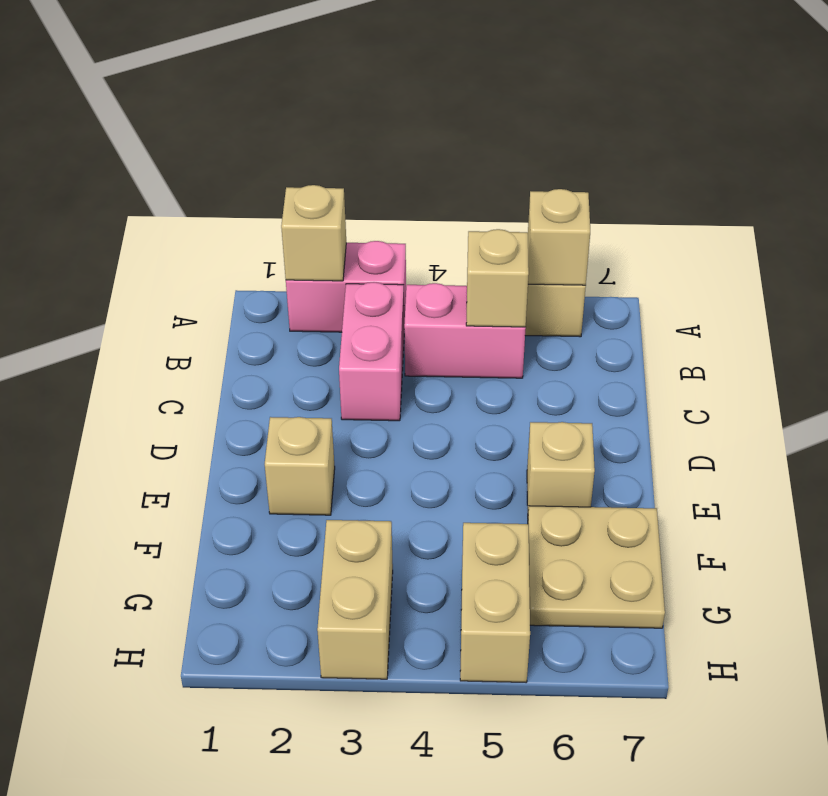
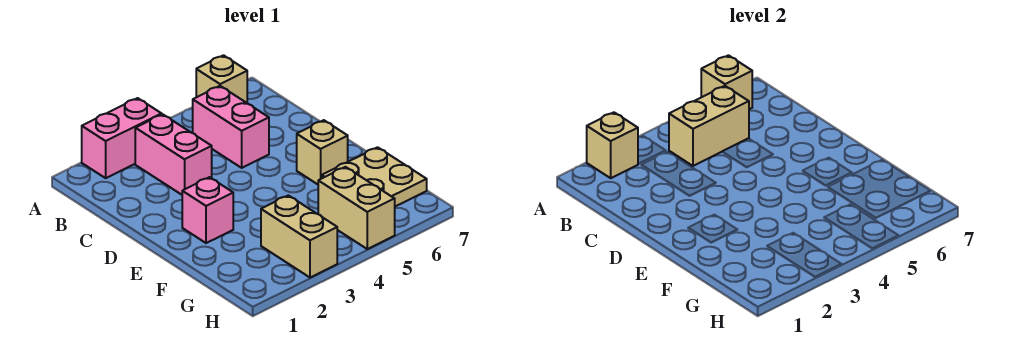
pink brick B4:B5 level 1 -> pink brick B5:C5 level 1
tan brick B5 level 2 -> tan brick B4:B5 level 2
tan brick E2 level 1 -> pink brick E2 level 1

